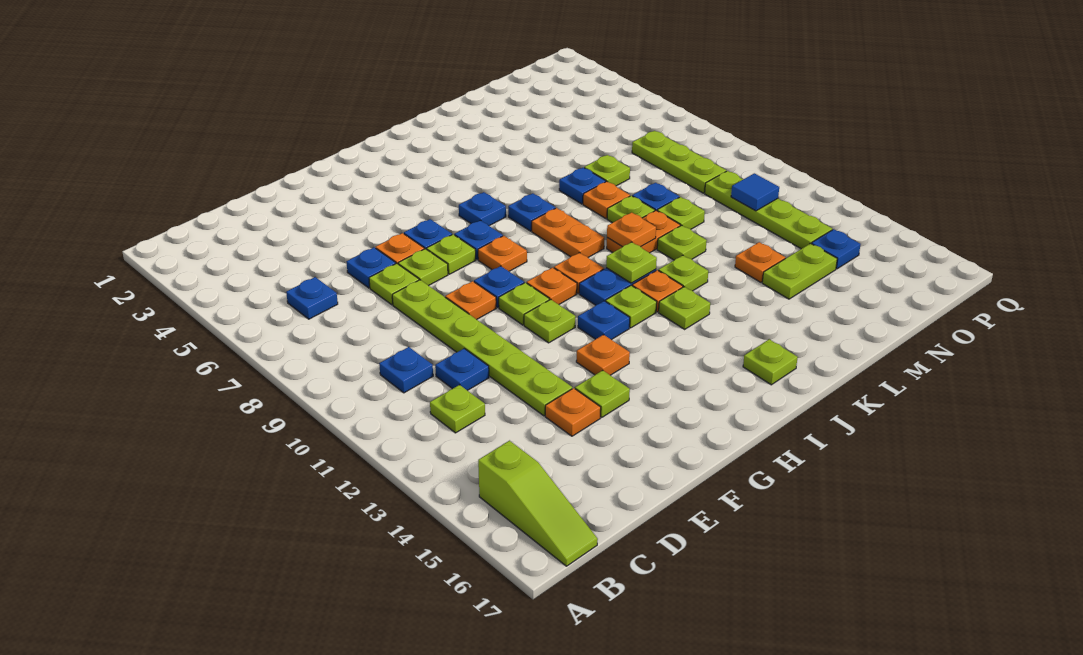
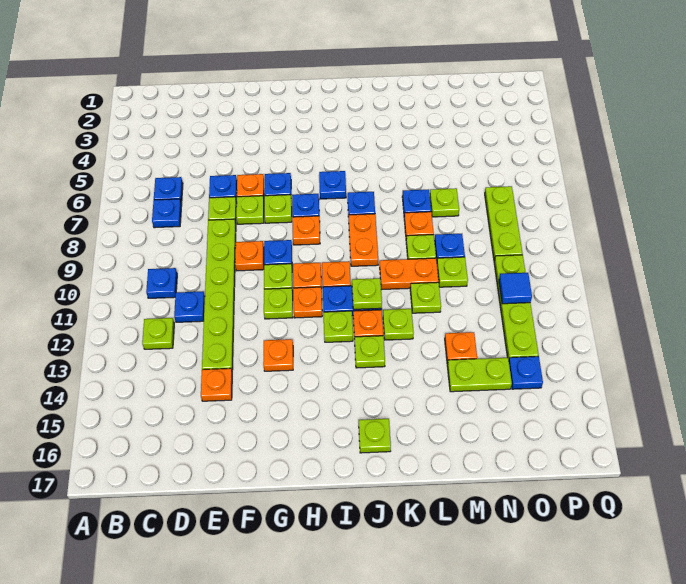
lime slope B15:B17 level 1 top 15 -> none
lime plate F14 level 1 -> none
blue plate H12 level 1 -> blue plate C7 level 1
orange plate K10 level 2 -> orange plate H11 level 1

